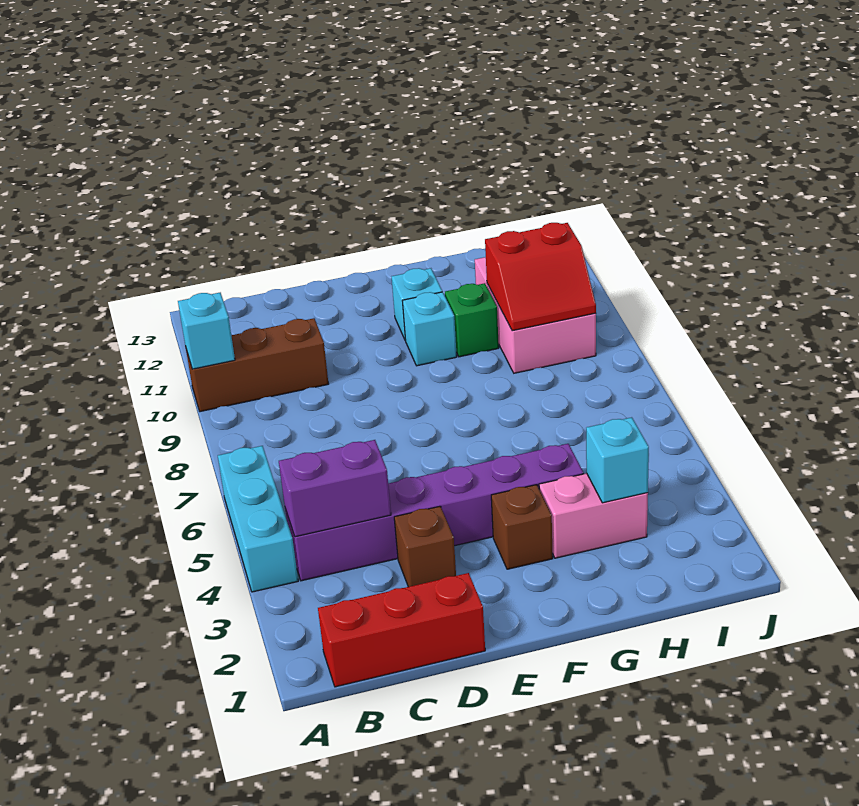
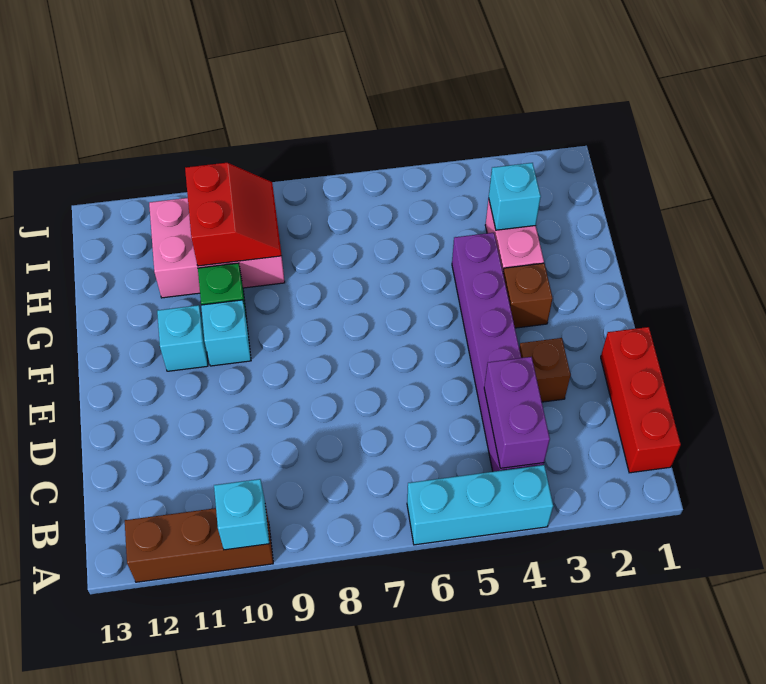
brown brick A10:C10 level 1 -> brown brick A10:A12 level 1

